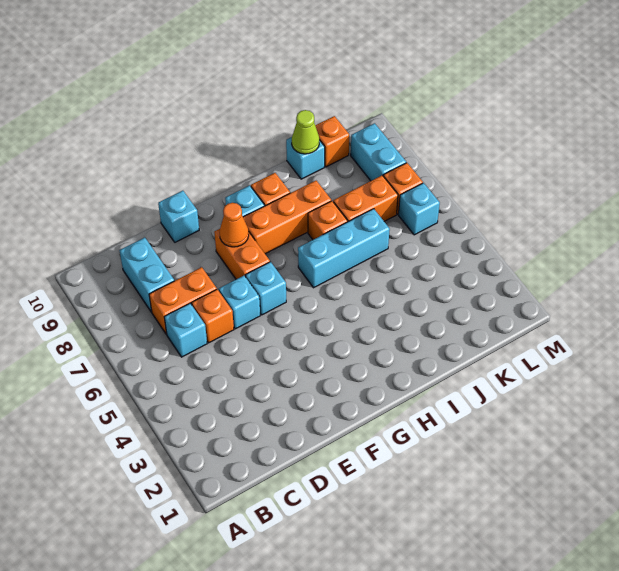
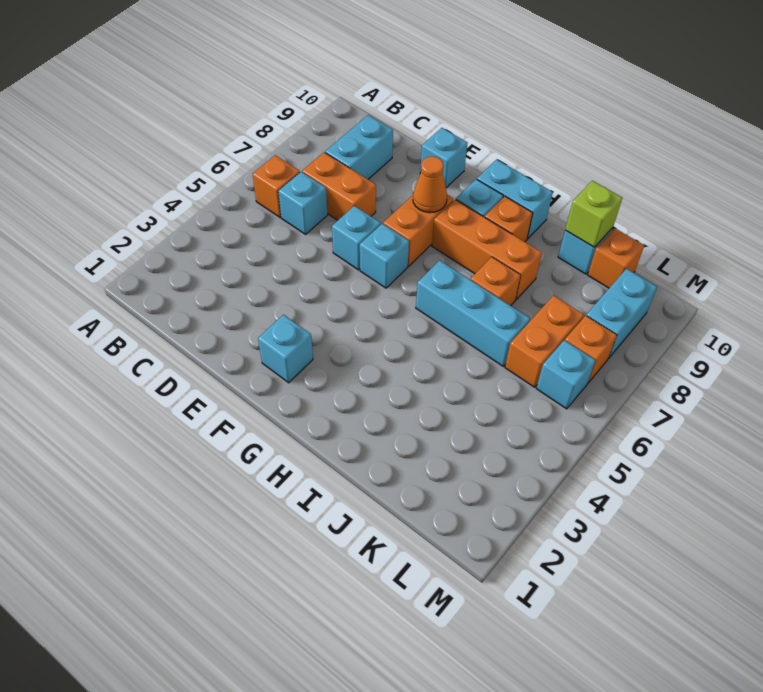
orange brick D6 level 1 -> orange brick B6 level 1
none -> cyan brick F2 level 1
none -> cyan brick G10:H10 level 1
orange brick J7:K7 level 1 -> orange brick K6:K7 level 1
lime cone J10 level 2 -> lime brick J10 level 2

